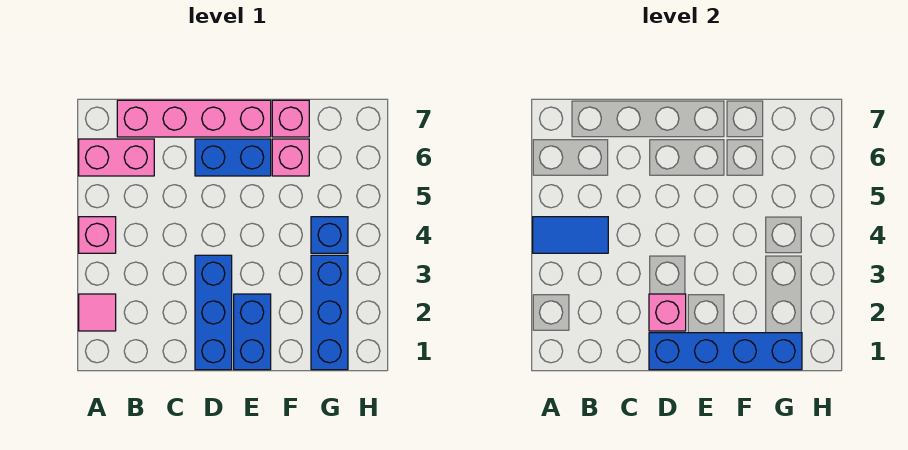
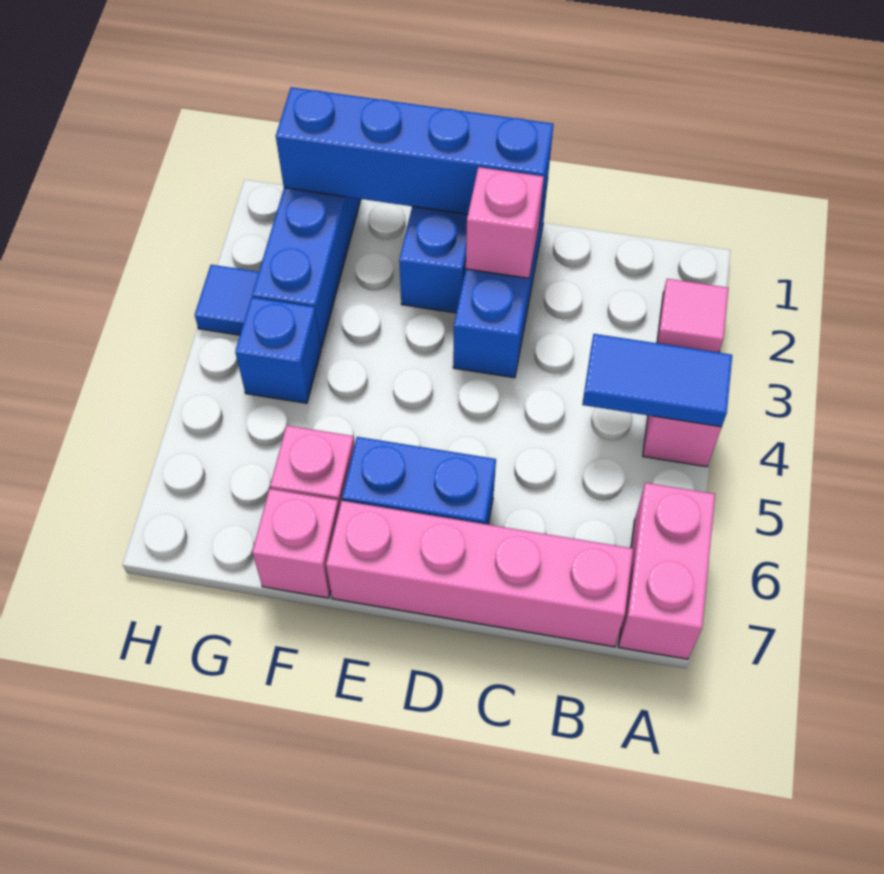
pink brick A6:B6 level 1 -> pink brick A6:A7 level 1
none -> blue tile H3 level 1

